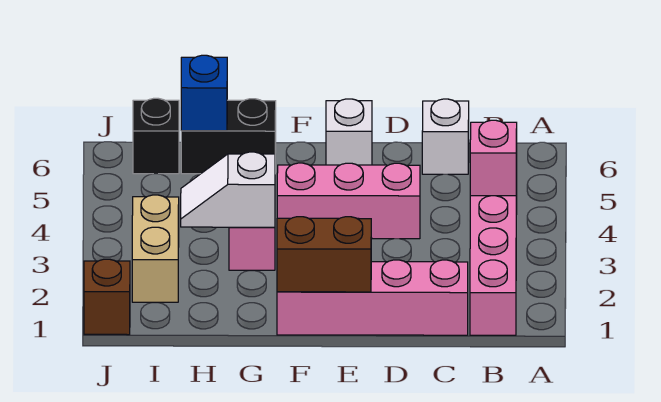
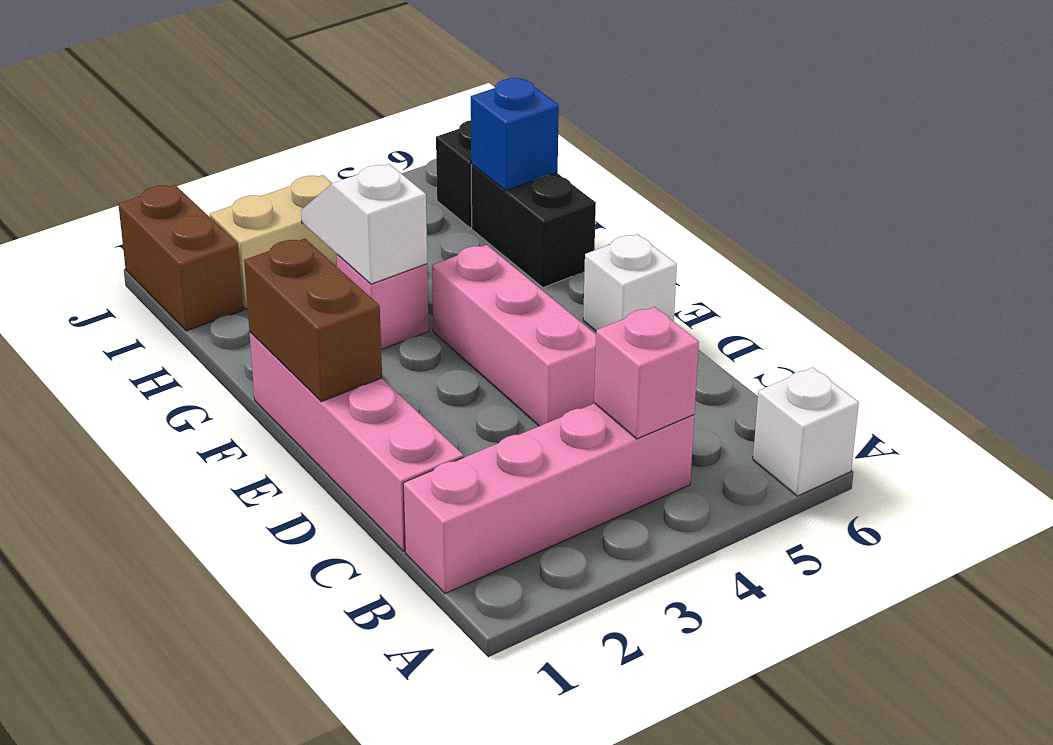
white brick C6 level 1 -> white brick A6 level 1
brown brick J1 level 1 -> brown brick I1:J1 level 1

